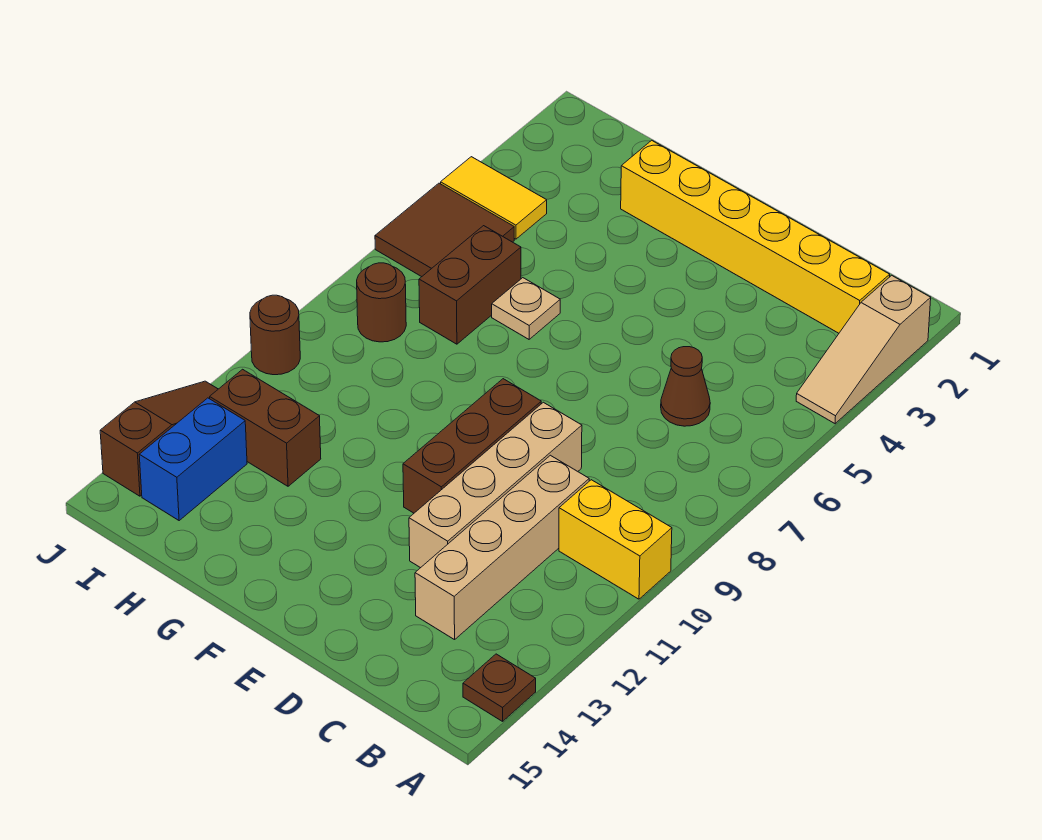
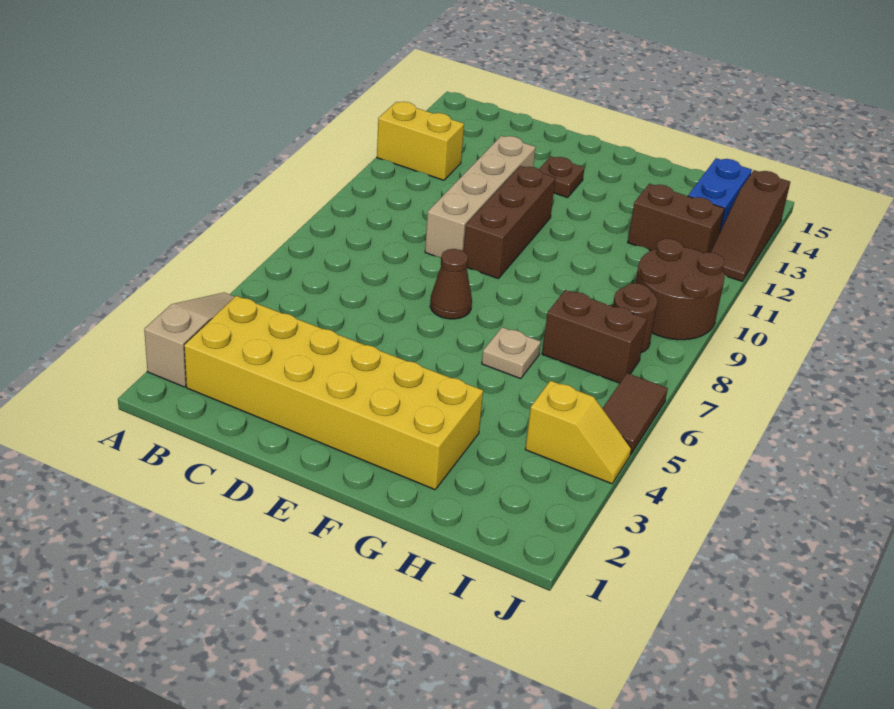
yellow brick A10:B10 level 1 -> yellow brick A12:B12 level 1
brown plate A14 level 1 -> brown plate E13 level 1
yellow brick B2:G2 level 1 -> yellow brick B2:G3 level 1
brown cone C6 level 1 -> brown cone E7 level 1
tan brick C10:C13 level 1 -> none
brown brick H6:H7 level 1 -> brown brick H7:I7 level 1
yellow tile I4:J4 level 1 -> yellow slope I4:J4 level 1 top I
brown tile I5:J6 level 1 -> brown tile J5:J6 level 1
brown round brick J10 level 1 -> brown round brick I9:J10 level 1

